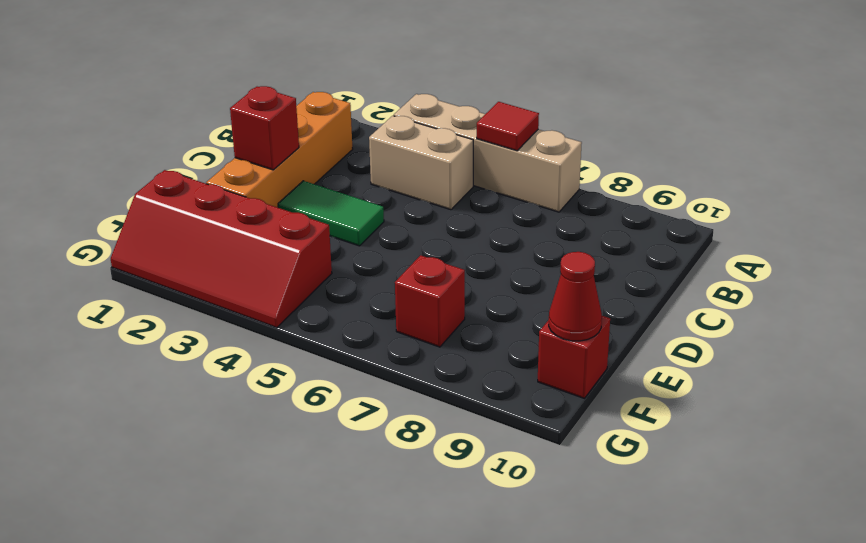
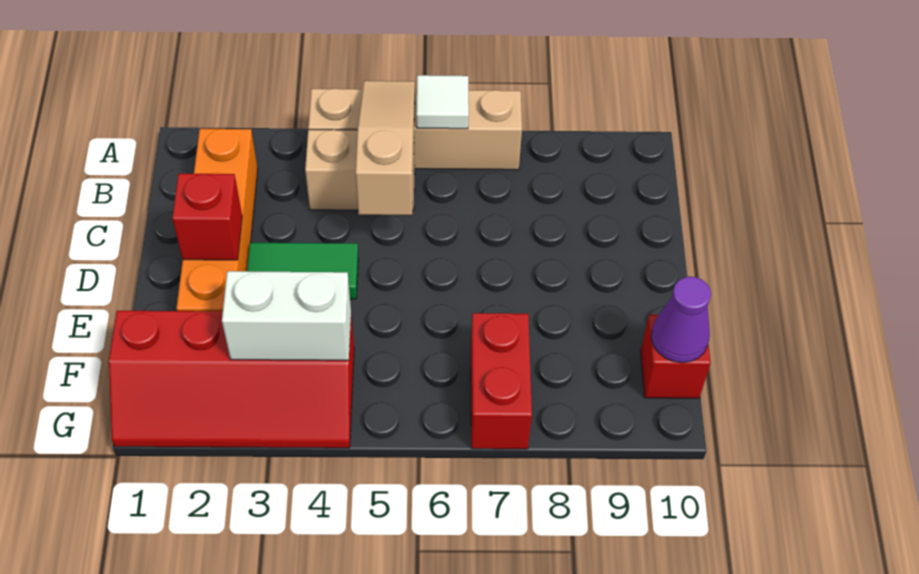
none -> tan slope A5:C5 level 2 top C
red tile A6 level 2 -> white tile A6 level 2
none -> white brick F3:F4 level 2
red brick F7 level 1 -> red brick F7:G7 level 1
red cone F10 level 2 -> purple cone F10 level 2

